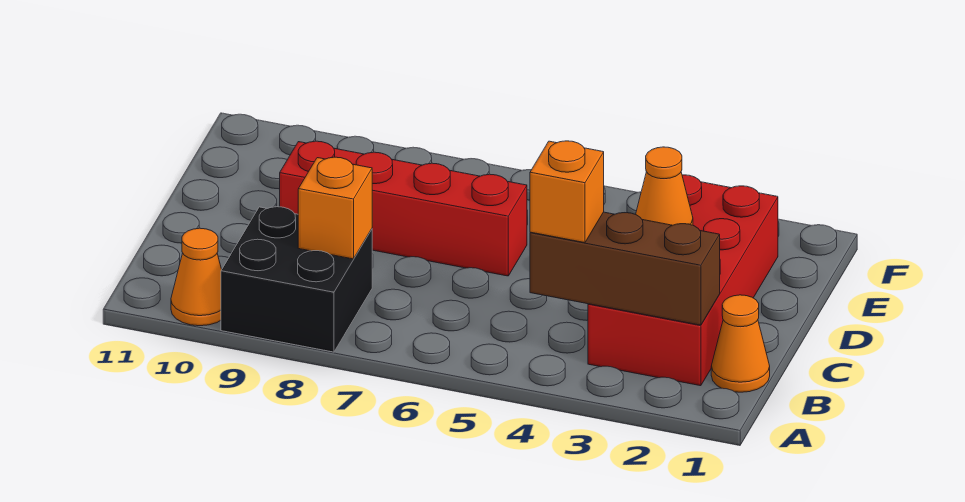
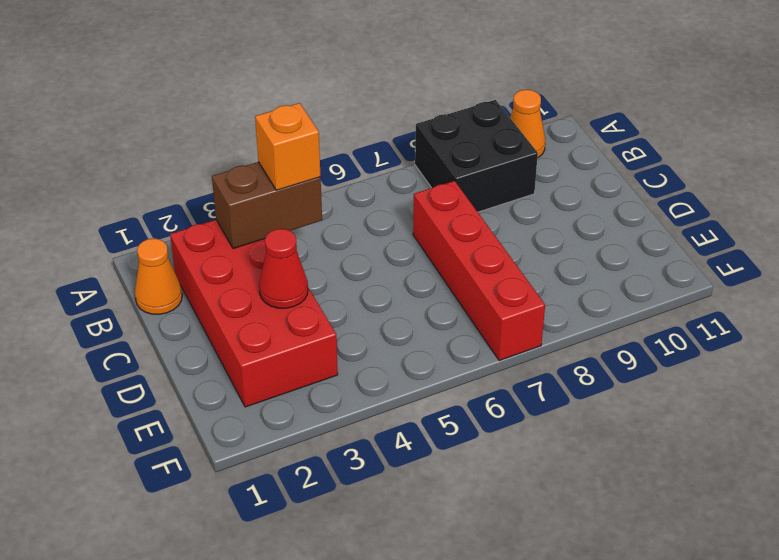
brown brick B2:B4 level 2 -> brown brick B3:B4 level 2
orange brick B8 level 2 -> none
orange cone D3 level 2 -> red cone D3 level 2
red brick D6:D9 level 1 -> red brick C7:F7 level 1

